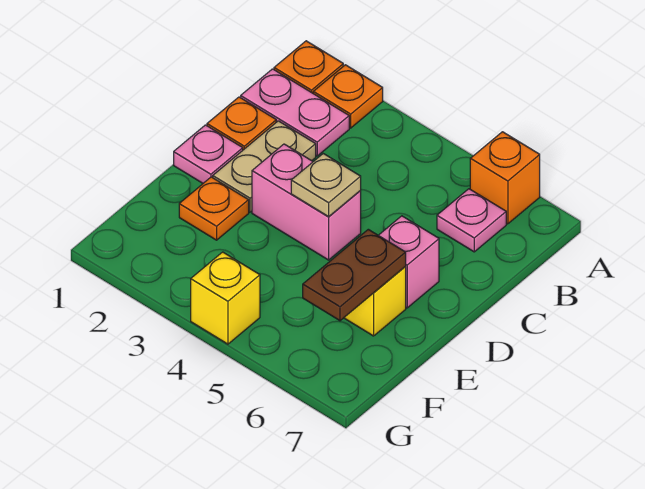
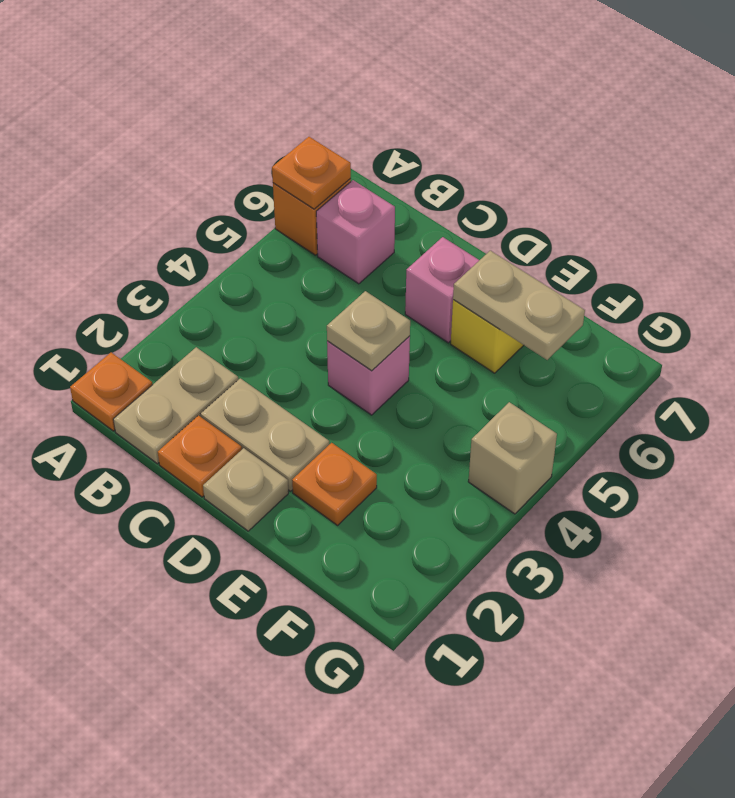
orange plate A2 level 1 -> orange plate A6 level 2
pink plate B1:B2 level 1 -> tan plate B1:B2 level 1
pink plate B6 level 1 -> pink brick B6 level 1
pink plate D1 level 1 -> tan plate D1 level 1
pink brick D3:D4 level 1 -> pink brick D4 level 1
brown plate E6:F6 level 2 -> tan plate E6:F6 level 2
yellow brick G4 level 1 -> tan brick G4 level 1

